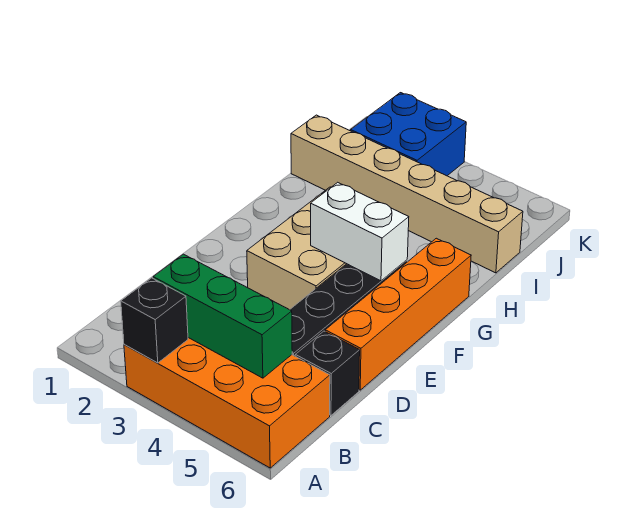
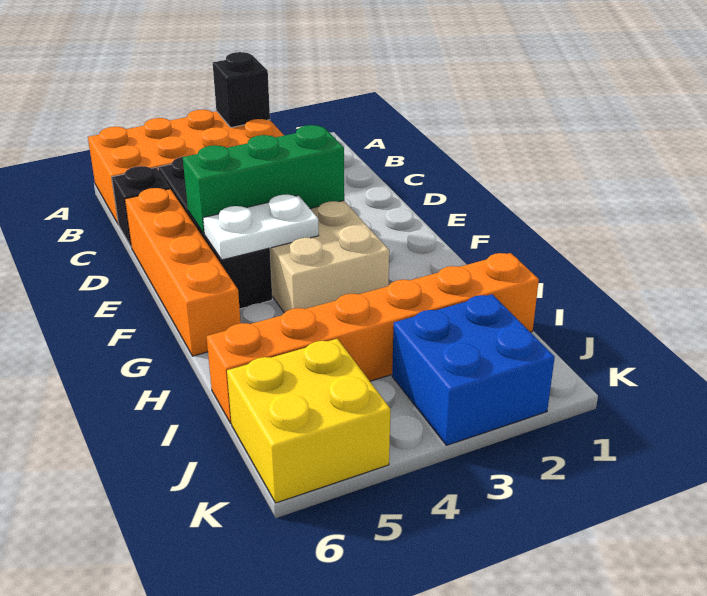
green brick B3:B5 level 2 -> green brick E3:E5 level 2
white brick F4:F5 level 2 -> white plate F4:F5 level 2
tan brick I1:I6 level 1 -> orange brick I1:I6 level 1
none -> yellow brick J5:K6 level 1

